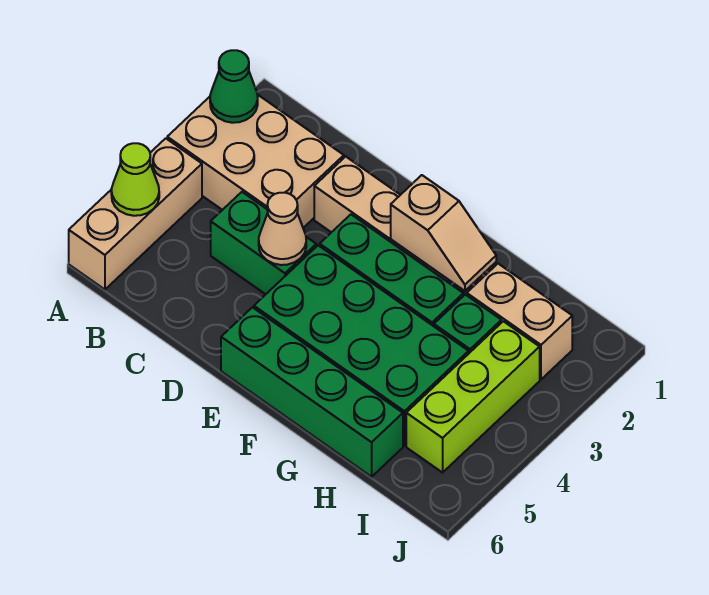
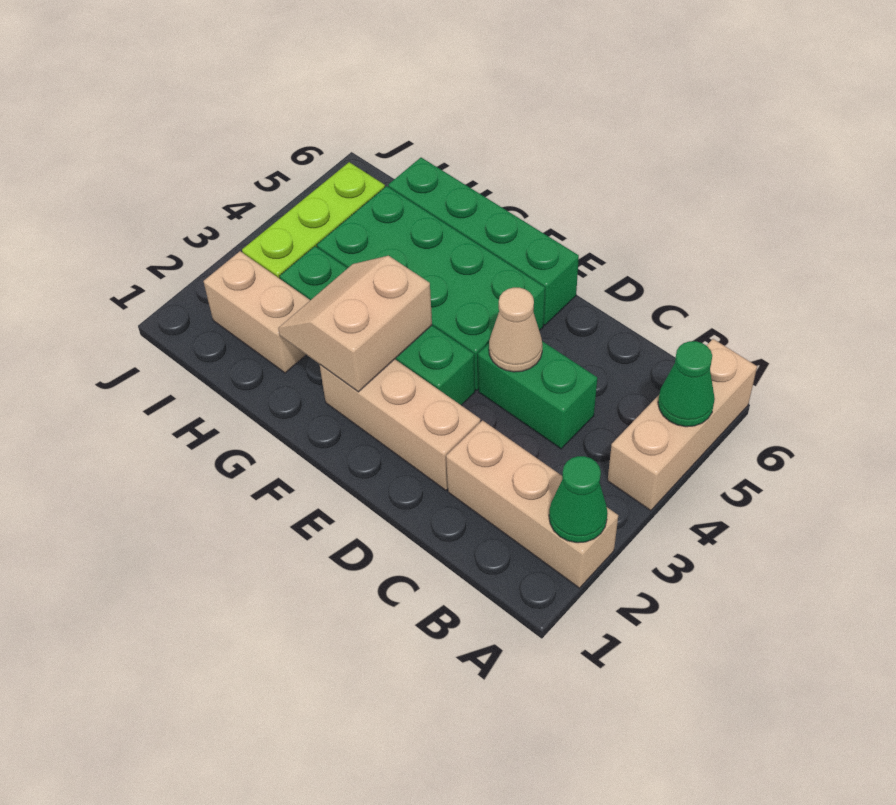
tan brick A2:C3 level 1 -> tan brick A2:C2 level 1
lime cone A5 level 2 -> green cone A5 level 2
tan slope F2:G2 level 2 top F -> tan slope F2:G3 level 2 top F

